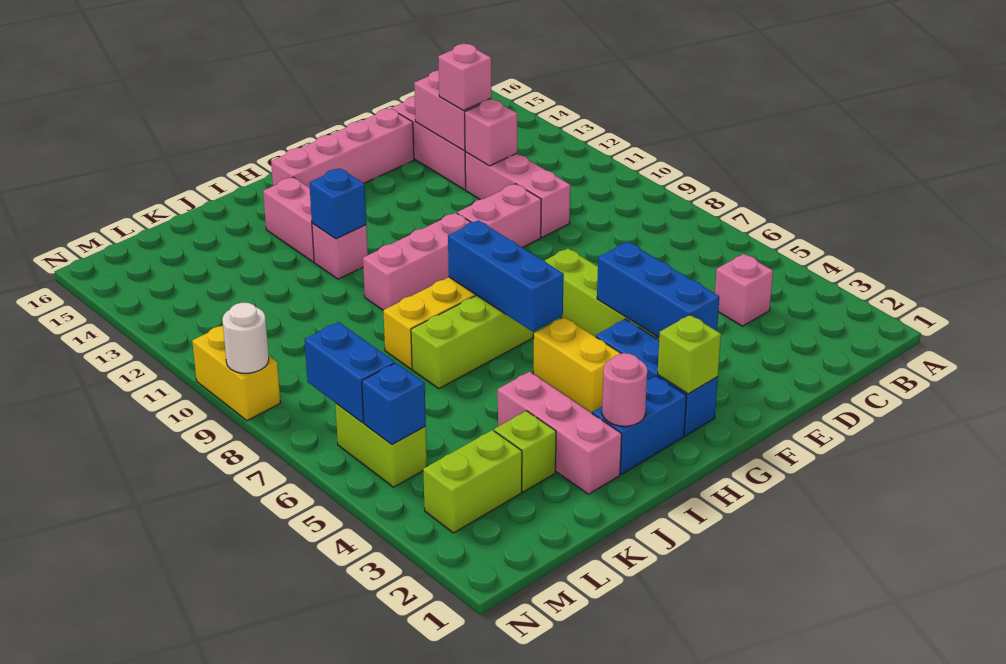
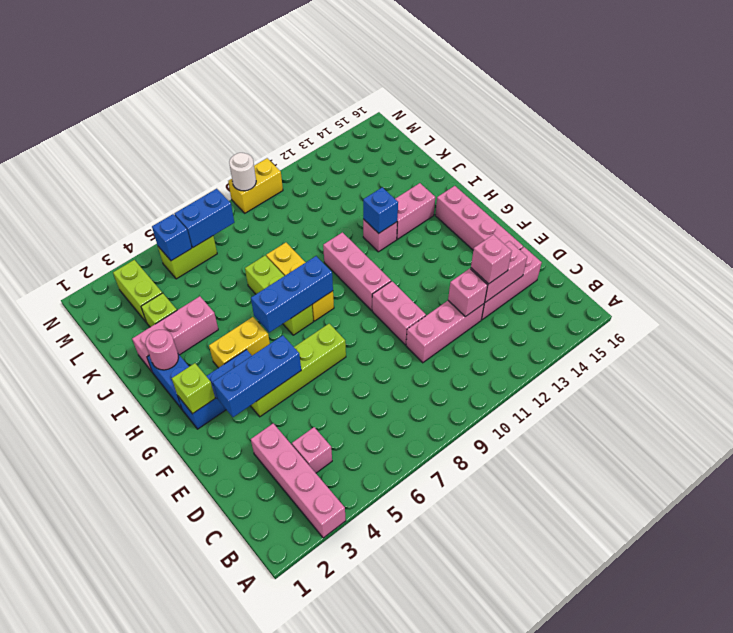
none -> pink brick A3:D3 level 1

